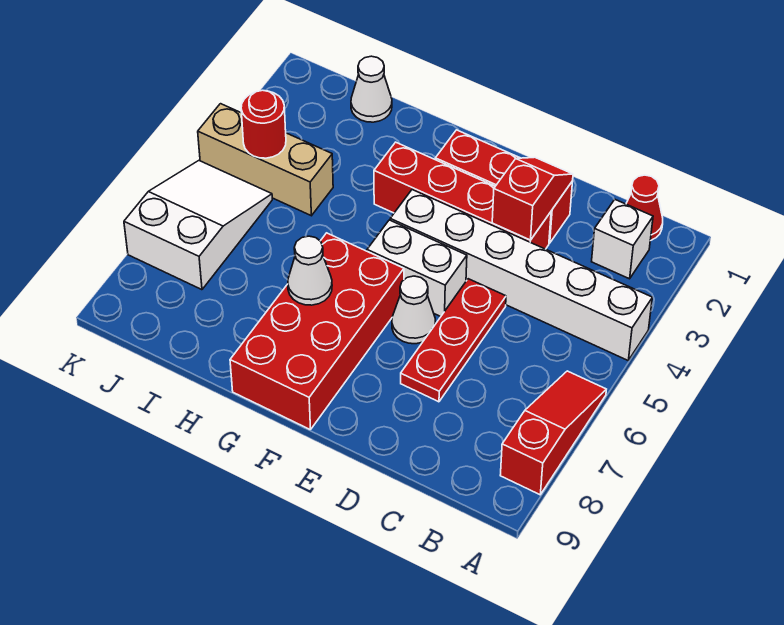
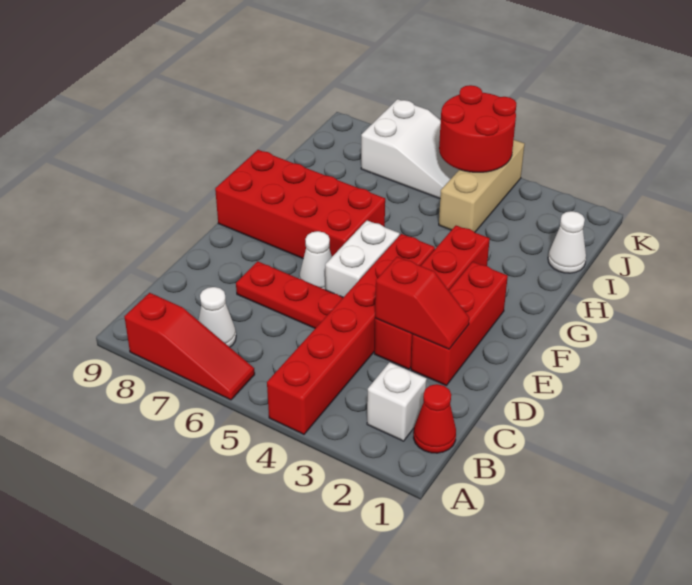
white brick A4:F4 level 1 -> red brick A4:F4 level 1
white cone G7 level 2 -> white cone B7 level 1
red round brick J4 level 2 -> red round brick J4:K5 level 2

